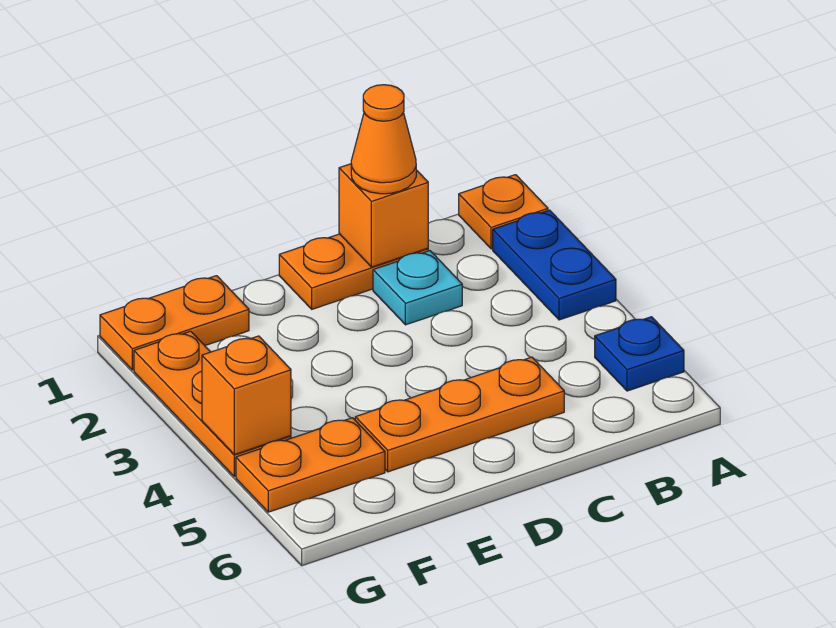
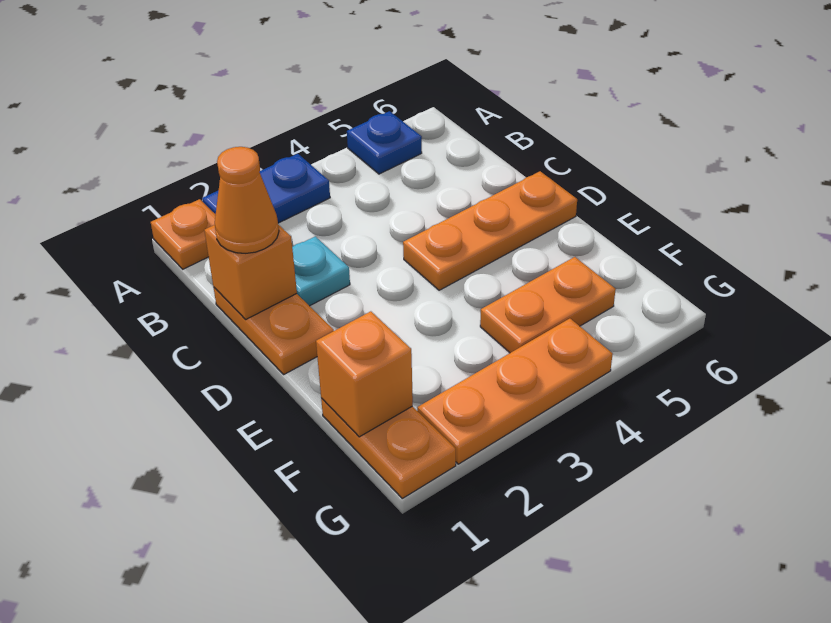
orange plate C5:E5 level 1 -> orange plate D4:D6 level 1
orange plate F5:G5 level 1 -> orange plate F4:F5 level 1
orange brick G4 level 2 -> orange brick F1 level 2

